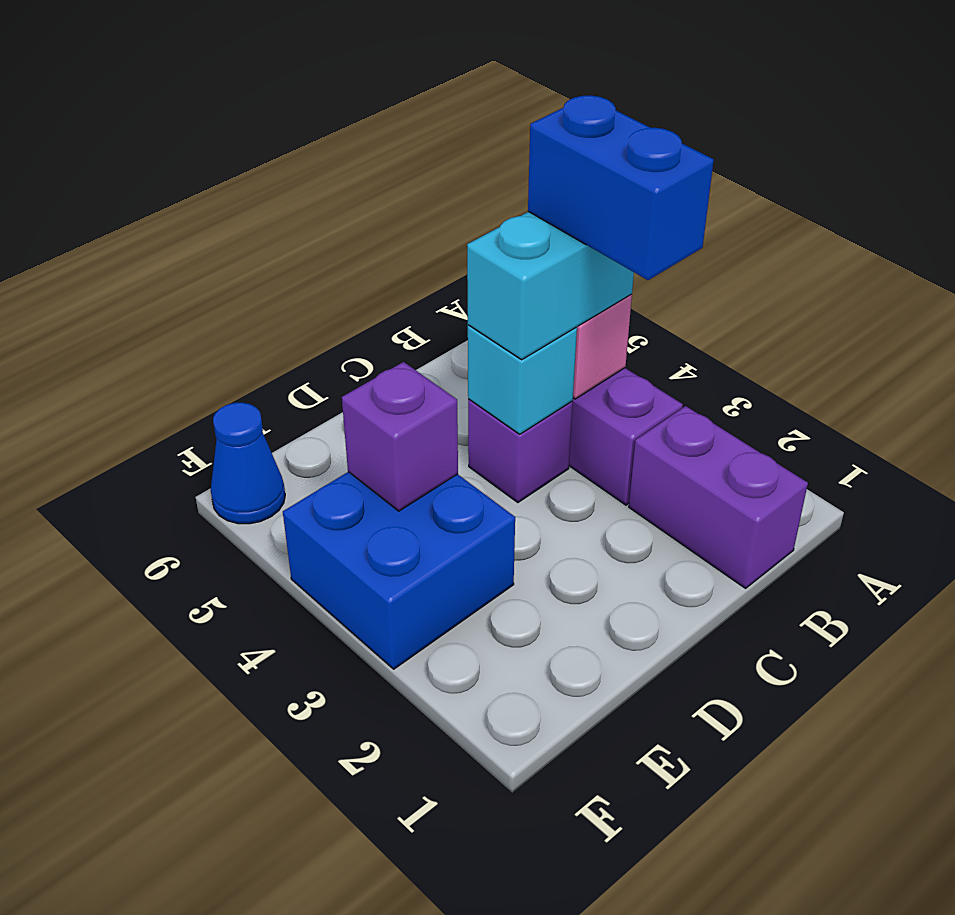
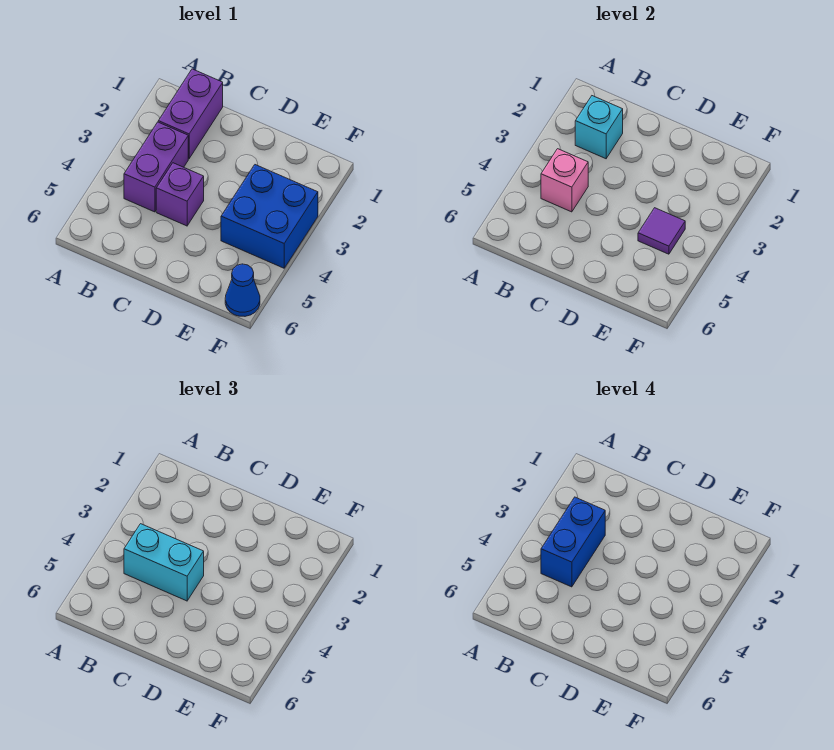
cyan brick C4 level 2 -> cyan brick B2 level 2
purple brick E4 level 2 -> purple tile E4 level 2

